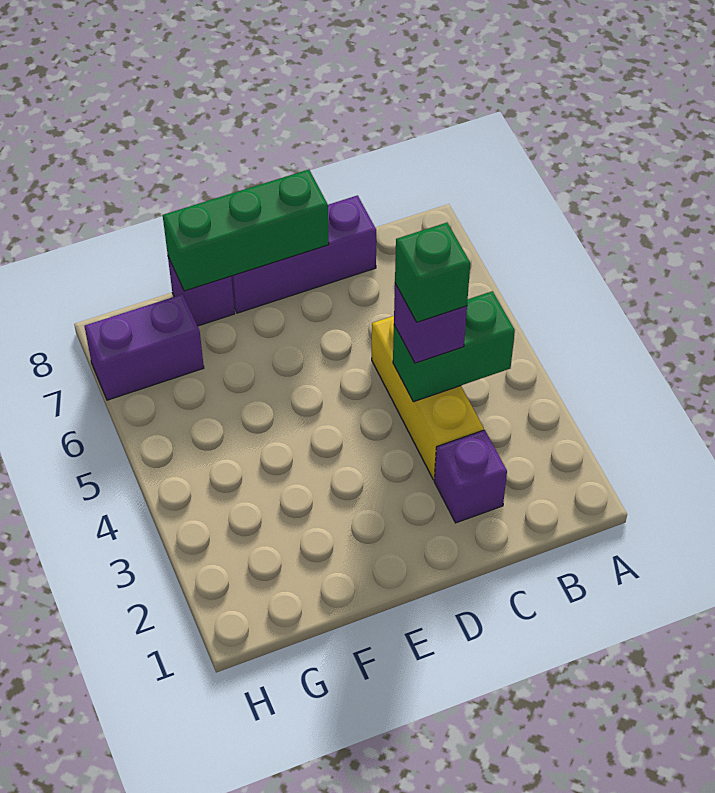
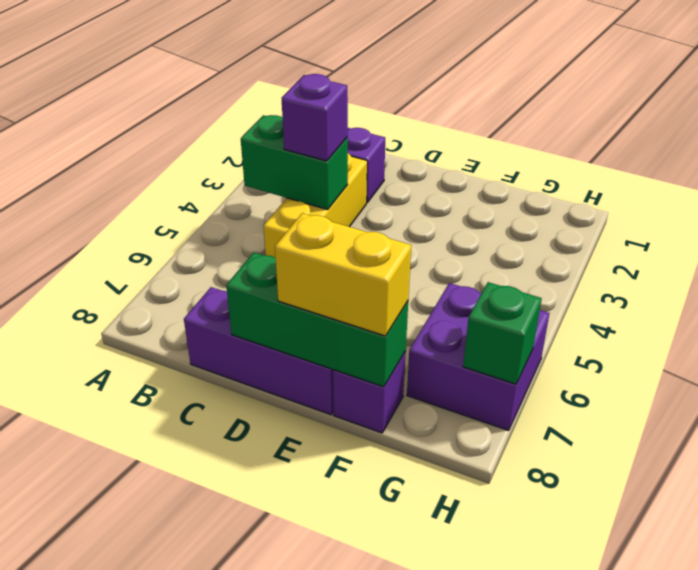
green brick C4 level 4 -> green brick H7 level 2
none -> yellow brick E8:F8 level 3
purple brick G7:H7 level 1 -> purple brick G6:H7 level 1

